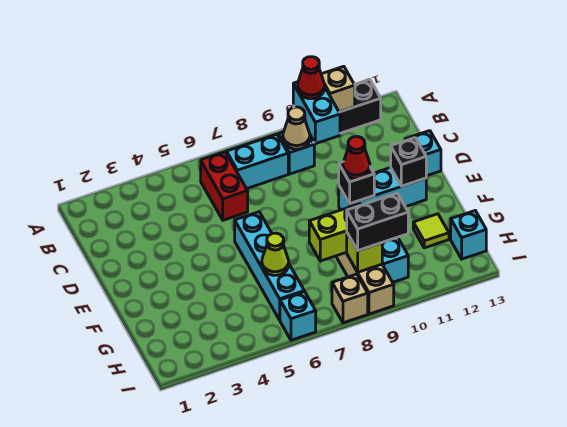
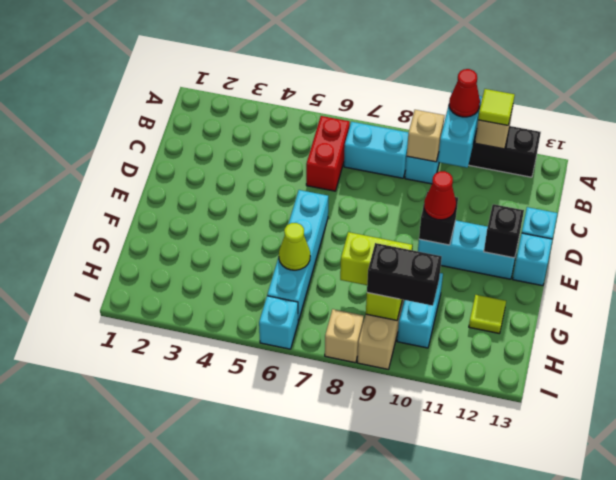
none -> lime tile A11 level 3
tan cone B9 level 2 -> tan brick B9 level 2
cyan brick H13 level 1 -> cyan brick E13 level 1

